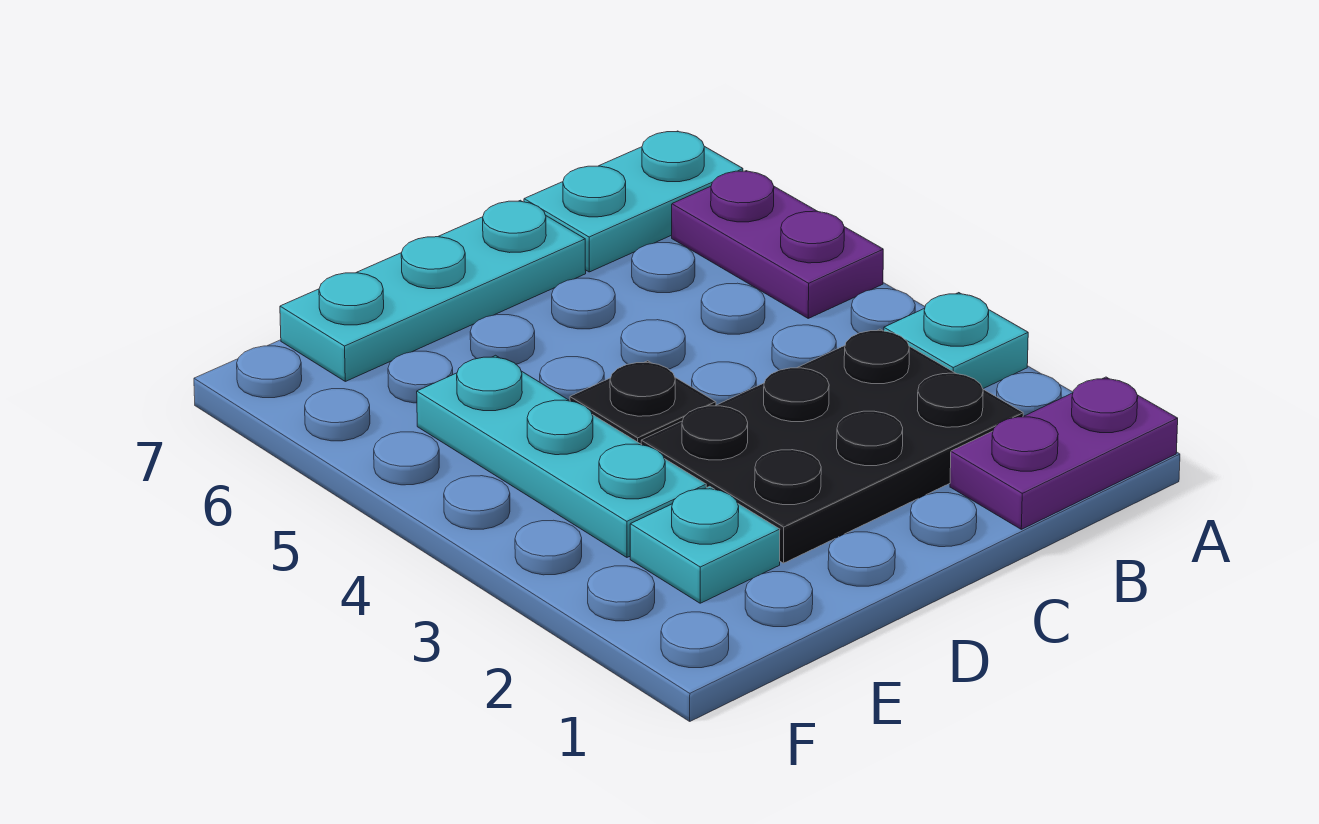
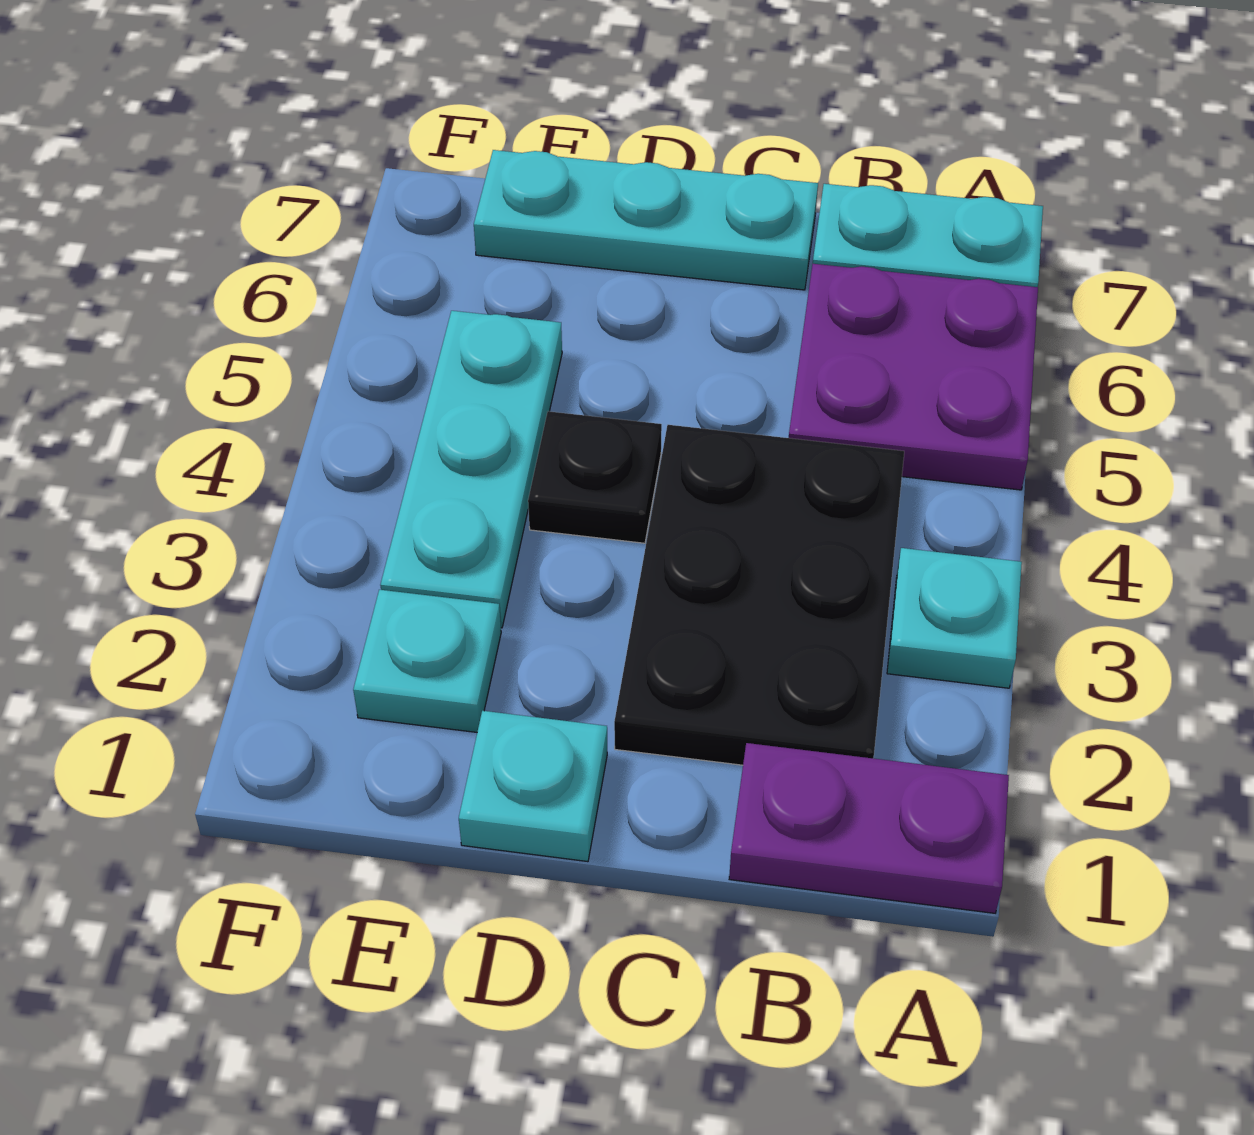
purple plate A5:A6 level 1 -> purple plate A5:B6 level 1
black plate B2:D3 level 1 -> black plate B2:C4 level 1
none -> cyan plate D1 level 1

